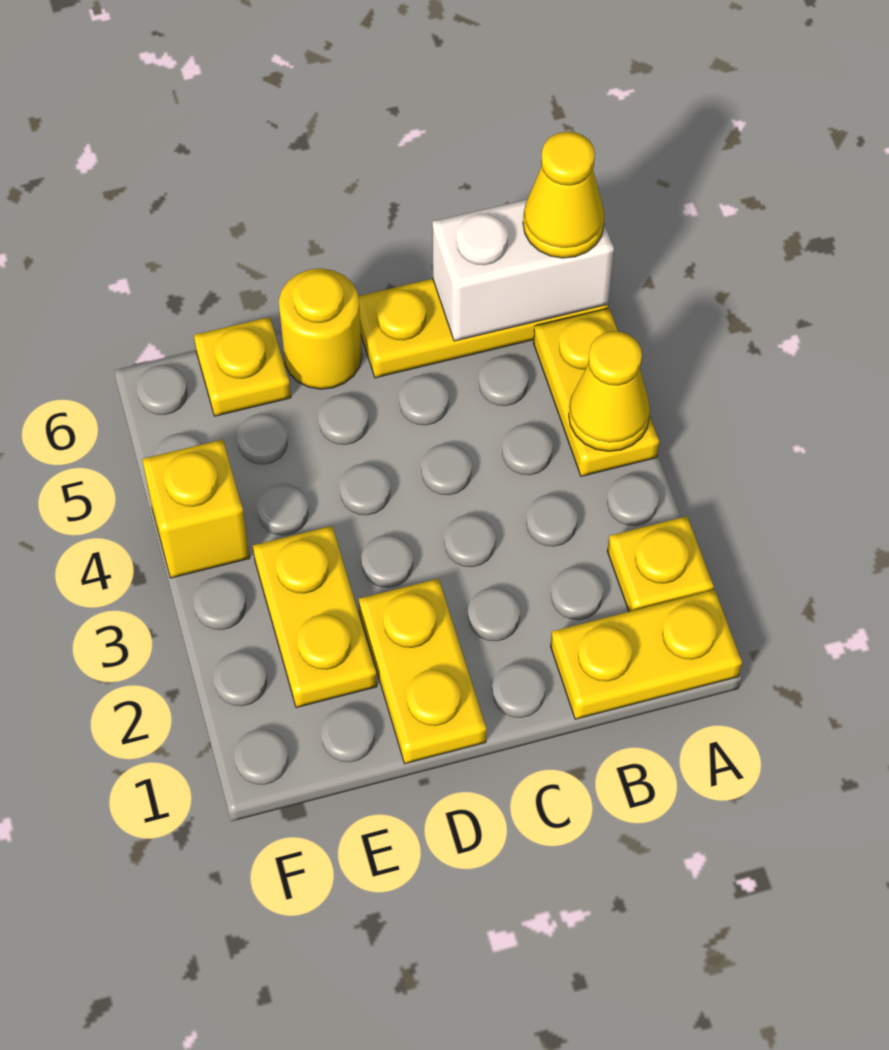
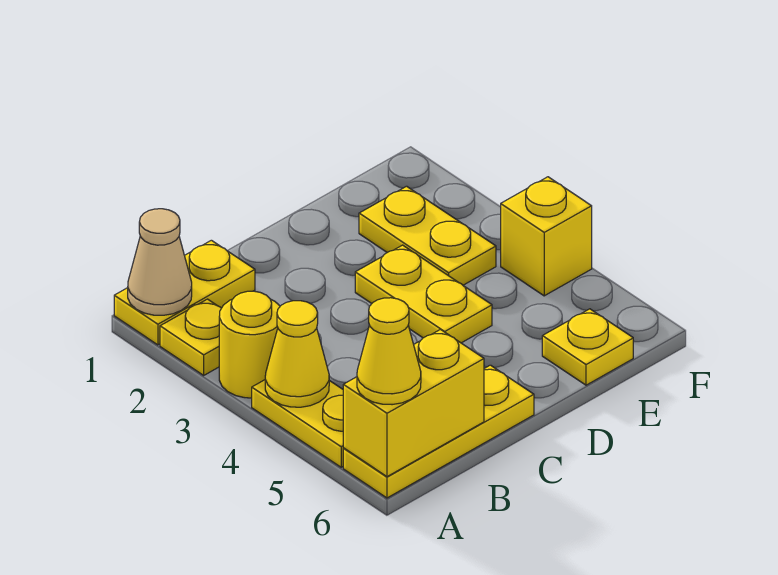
none -> tan cone A1 level 2
white brick A6:B6 level 2 -> yellow brick A6:B6 level 2
yellow plate D1:D2 level 1 -> yellow plate D3:D4 level 1
yellow round brick D6 level 1 -> yellow round brick A3 level 1

